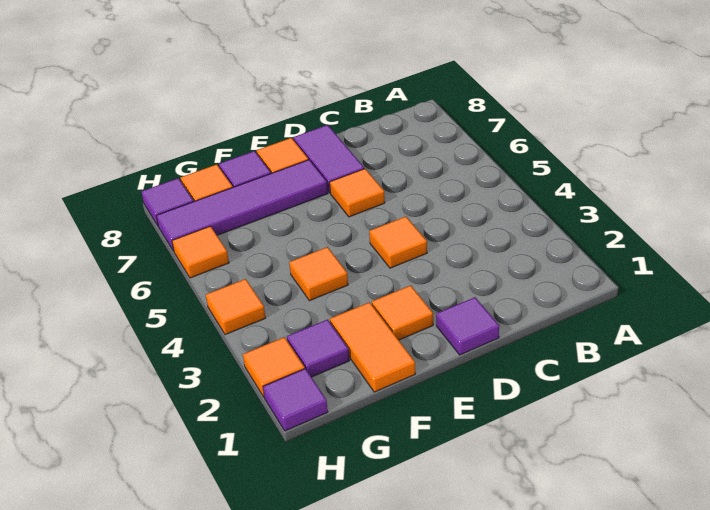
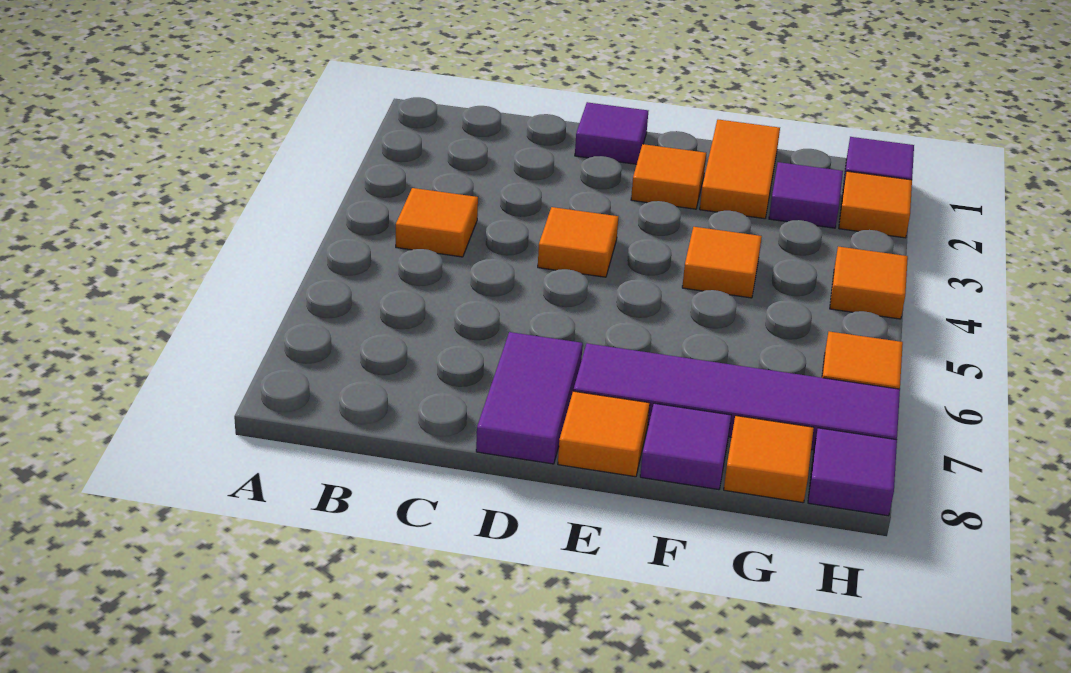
orange tile D6 level 1 -> orange tile B4 level 1

